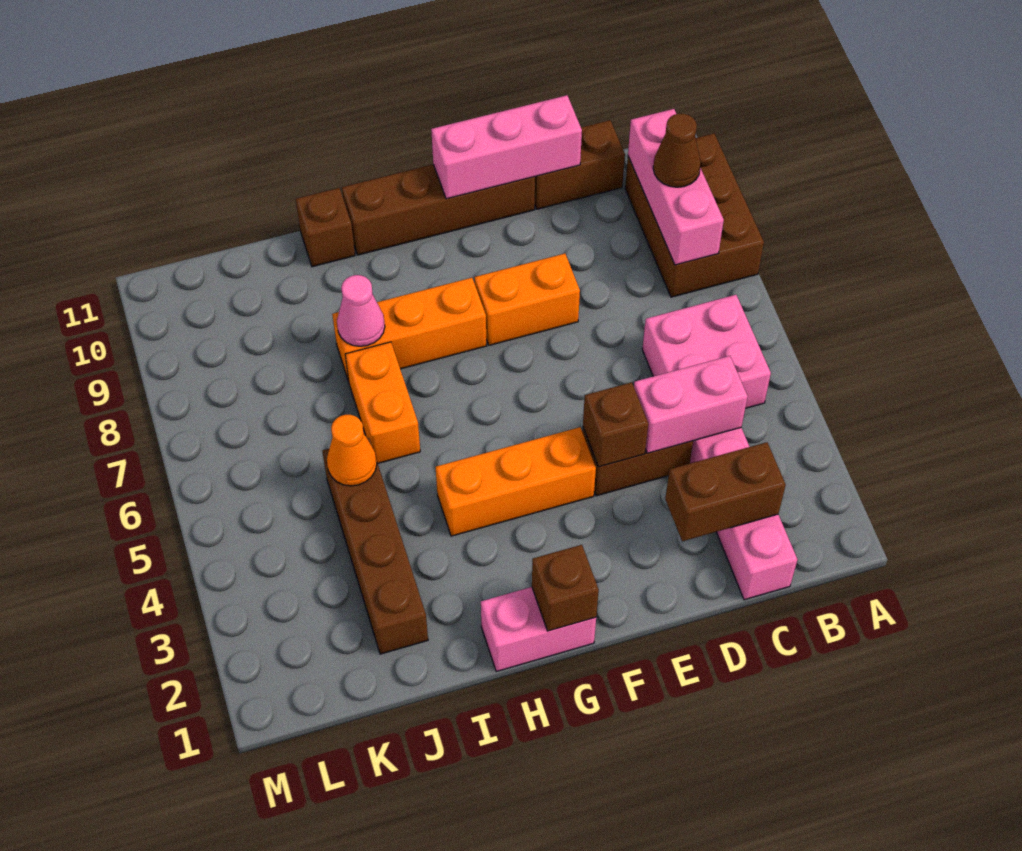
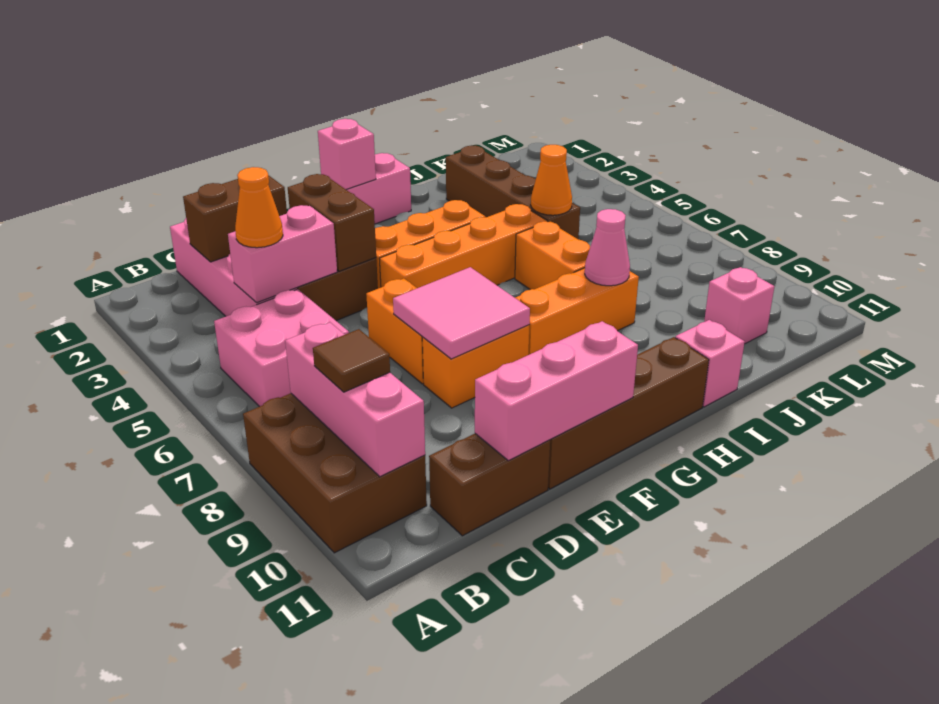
brown cone B9 level 3 -> brown tile B9 level 3
none -> orange cone C4 level 3
brown brick E4 level 2 -> brown brick E3:E4 level 2
none -> orange brick E6:E7 level 1
none -> pink tile E7:F8 level 2
none -> orange brick F5:I5 level 1
brown brick G1 level 2 -> pink brick G1 level 2
brown brick I11 level 1 -> pink brick I11 level 1
none -> pink brick K10 level 1

